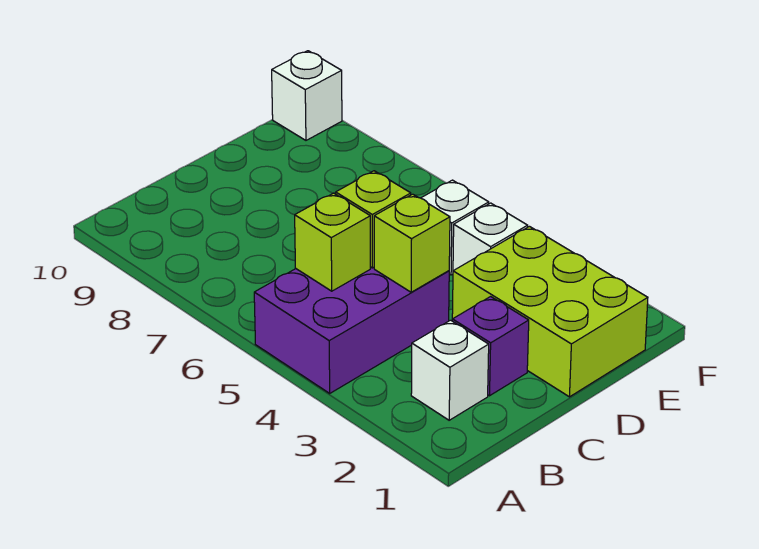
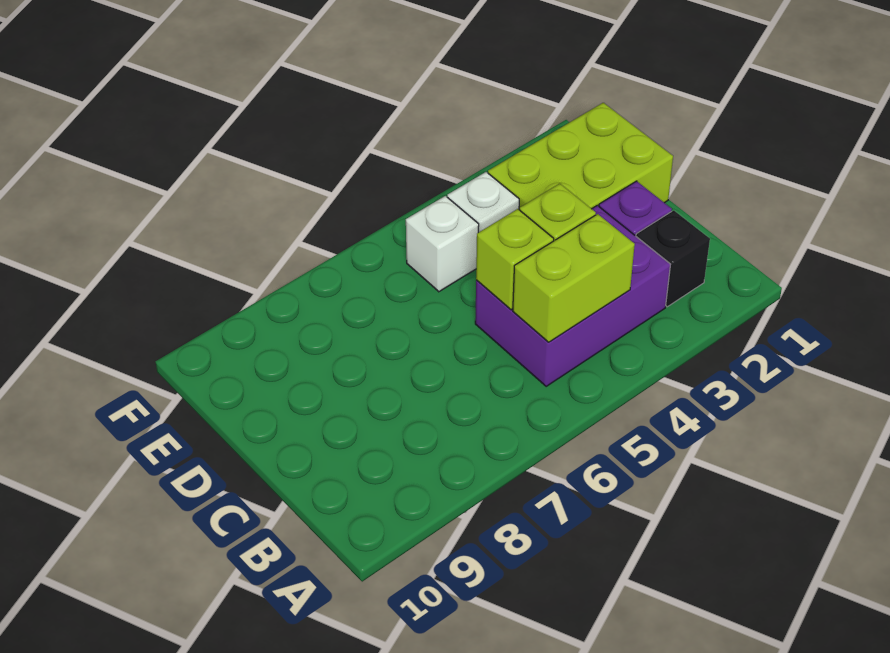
purple brick A4:C5 level 1 -> purple brick B3:C5 level 1
white brick B2 level 1 -> black brick B2 level 1
lime brick B5 level 2 -> lime brick B4:B5 level 2
white brick F10 level 1 -> none

